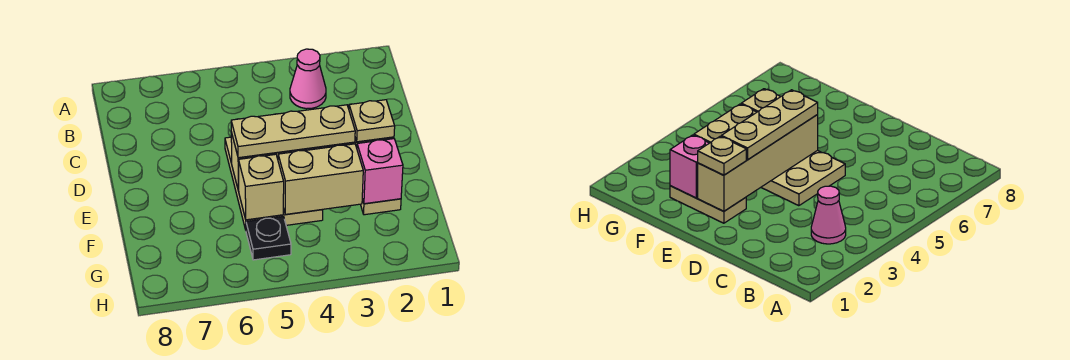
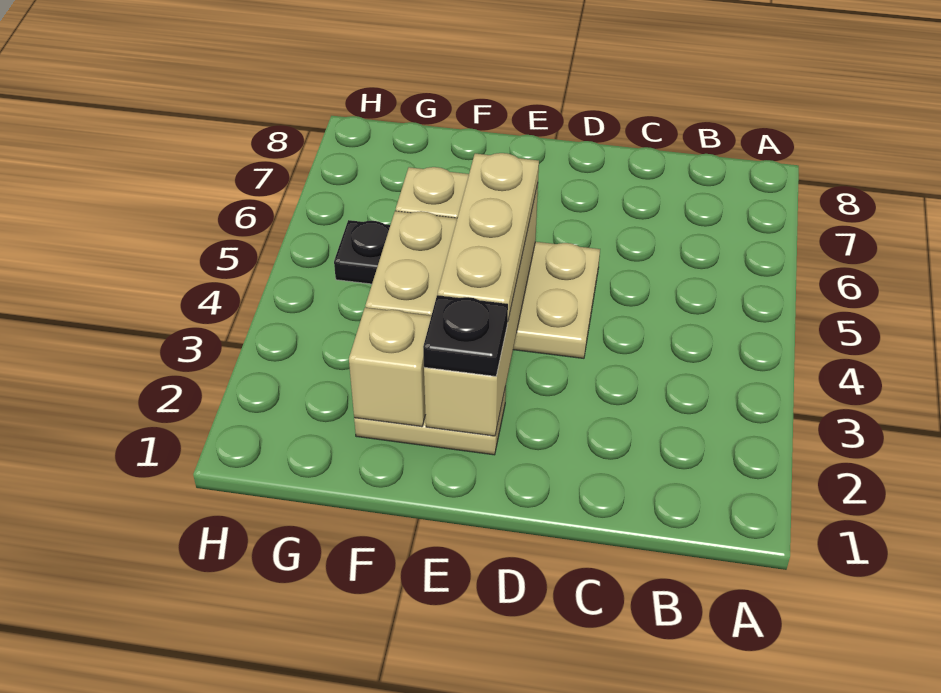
pink cone B3 level 1 -> none
tan plate E2 level 3 -> black plate E2 level 3
pink brick F2 level 2 -> tan brick F2 level 2

